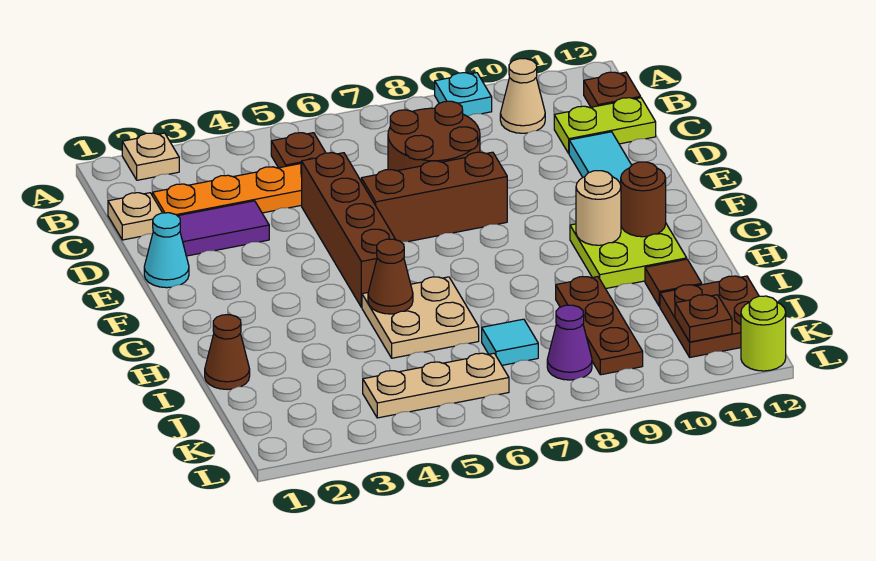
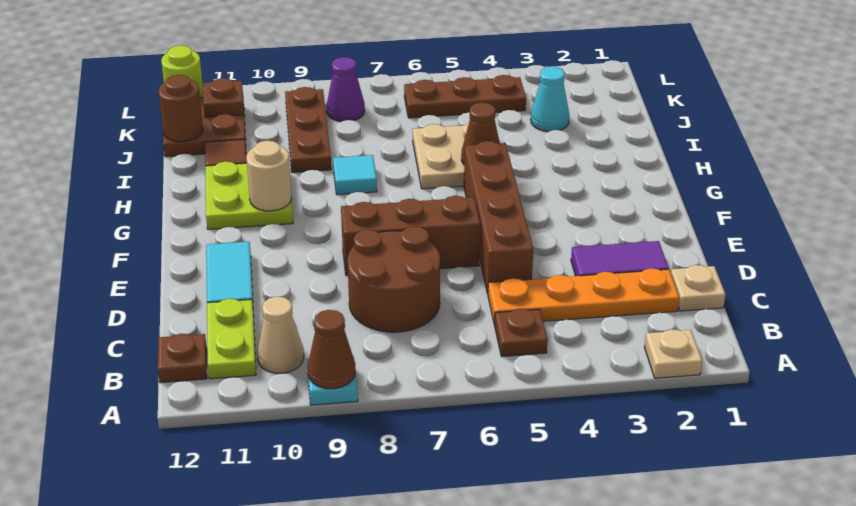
lime plate C11:C12 level 1 -> lime plate B11:C11 level 1
cyan cone E1 level 1 -> cyan cone J3 level 1
brown round brick G11 level 2 -> brown round brick J12 level 2
brown cone I1 level 1 -> brown cone A9 level 2
cyan tile J7 level 1 -> cyan tile H8 level 1
tan plate K4:K6 level 1 -> brown plate K4:K6 level 1

